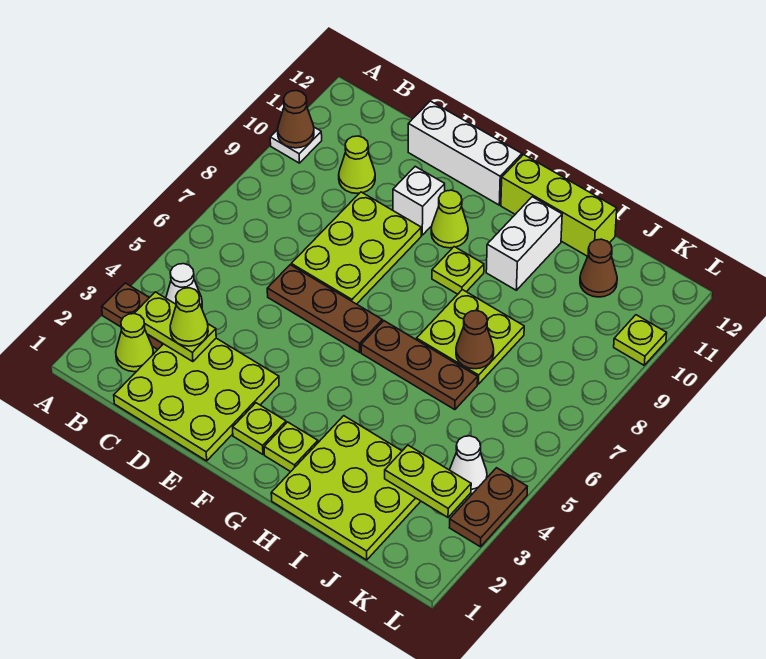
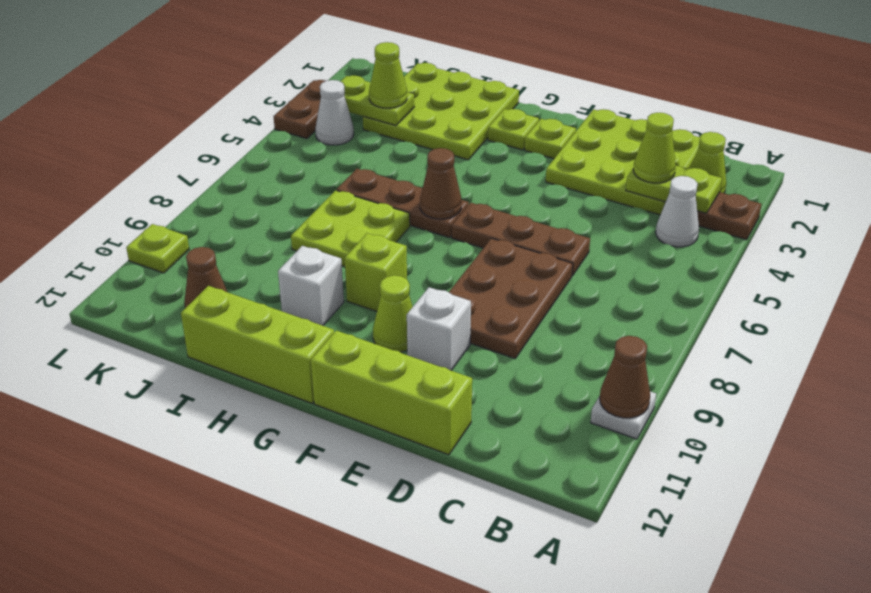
lime cone C10 level 1 -> lime cone J3 level 3
lime plate D7:E9 level 1 -> brown plate D7:E9 level 1
white brick D12:F12 level 1 -> lime brick D12:F12 level 1
lime plate G9 level 1 -> lime brick G9 level 1
white brick H10:H11 level 1 -> white brick H10 level 1
brown cone I7 level 2 -> brown cone G6 level 2

